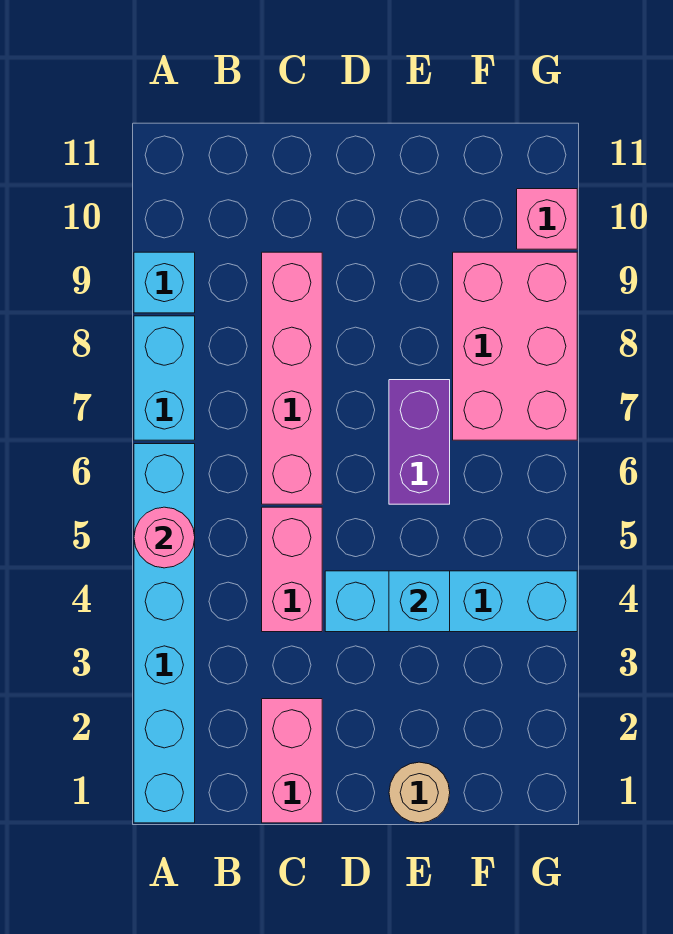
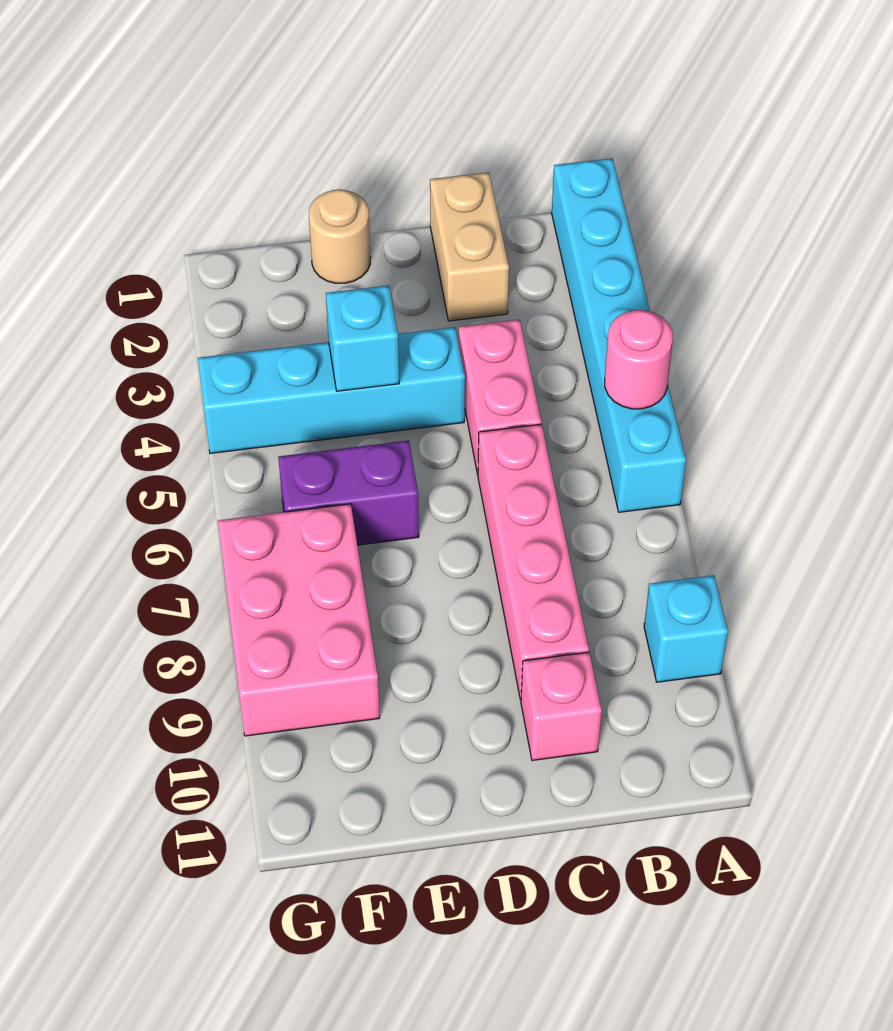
cyan brick A7:A8 level 1 -> none
pink brick C1:C2 level 1 -> tan brick C1:C2 level 1
purple brick E6:E7 level 1 -> purple brick E6:F6 level 1
pink brick G10 level 1 -> pink brick C10 level 1

